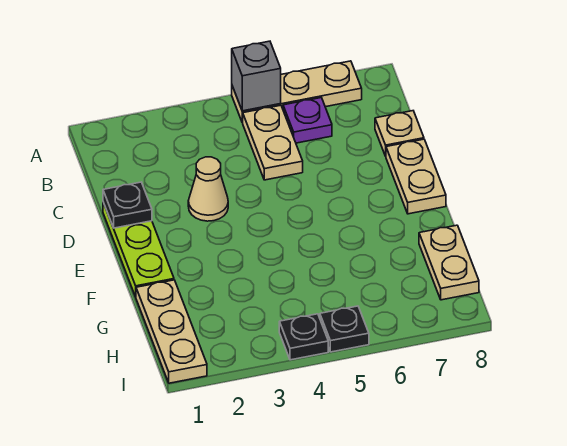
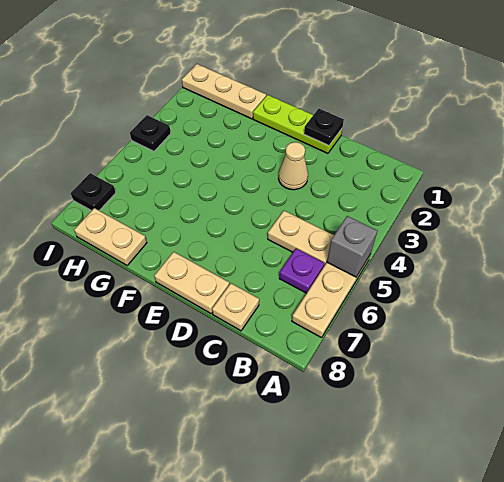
black plate I5 level 1 -> black plate I7 level 1

